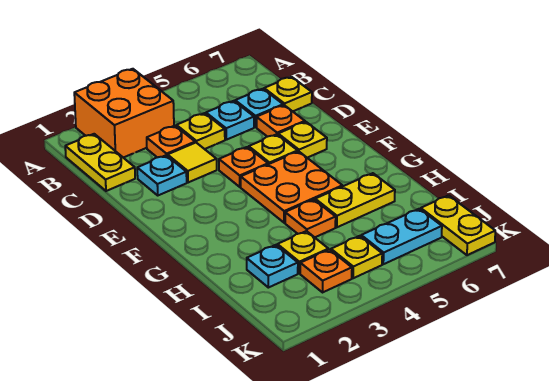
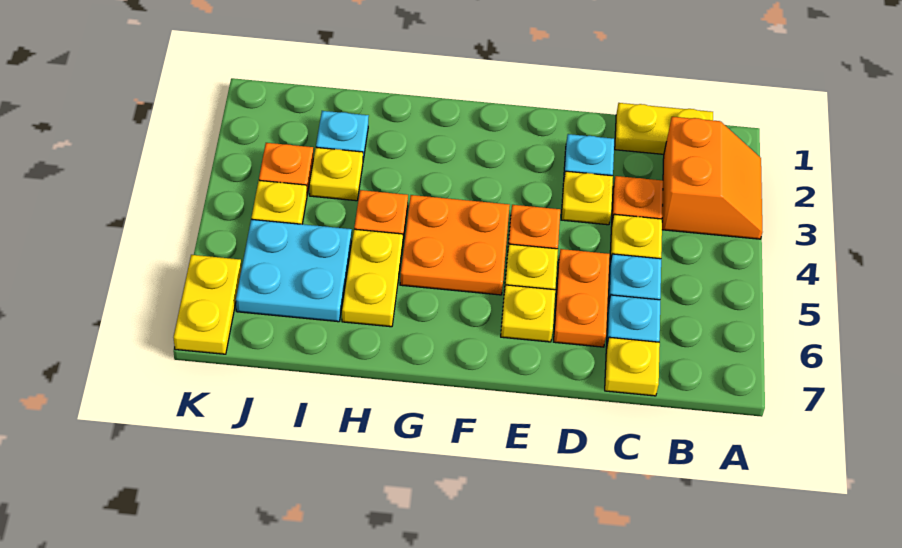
orange brick A2:B3 level 1 -> orange slope A2:B3 level 1 top B
yellow tile D3 level 1 -> yellow plate D3 level 1
orange plate D6 level 1 -> orange plate D5:D6 level 1
cyan plate J5:J6 level 1 -> cyan plate I5:J6 level 1
yellow plate J7:K7 level 1 -> yellow plate K6:K7 level 1

